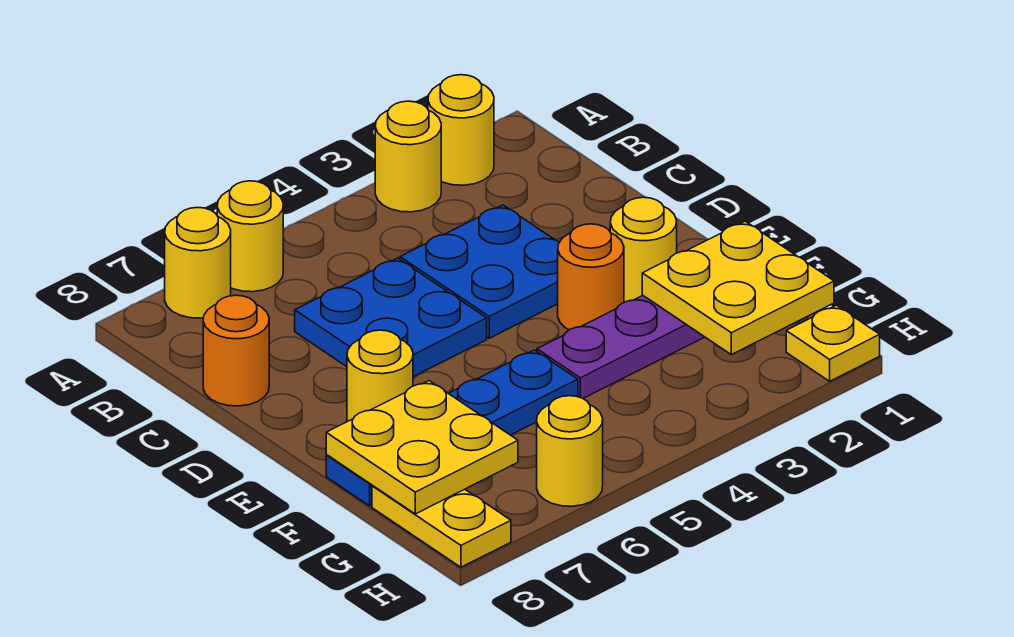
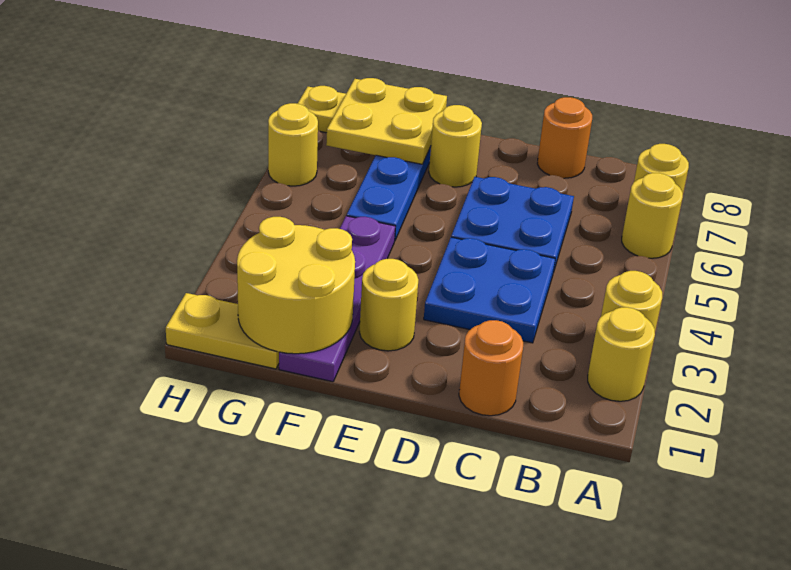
orange round brick E3 level 1 -> orange round brick C1 level 1
yellow plate F1:G2 level 2 -> yellow round brick F1:G2 level 2
yellow plate H1 level 1 -> yellow plate G1:H1 level 1

